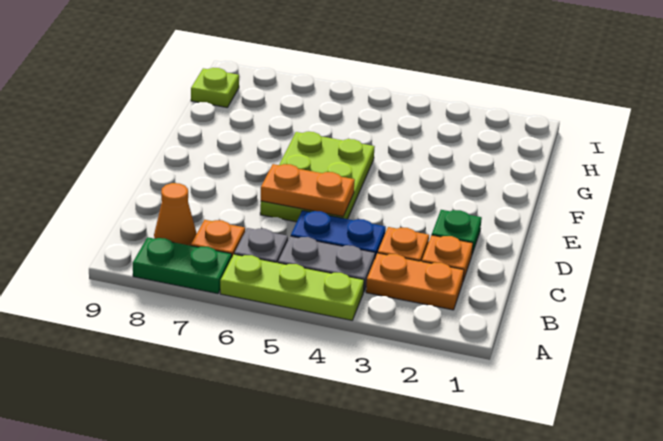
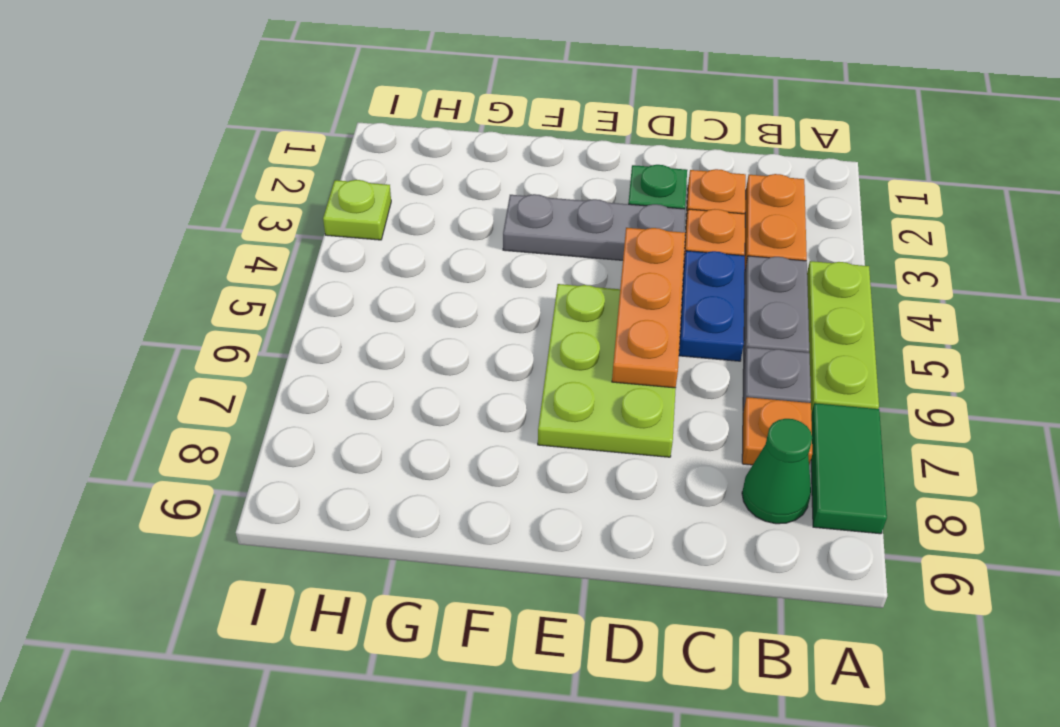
green plate A7:A8 level 1 -> green tile A7:A8 level 1
orange cone B8 level 1 -> green cone B8 level 1
none -> grey plate D3:F3 level 1
lime plate D5:F6 level 1 -> lime plate D5:E7 level 1
orange plate D5:D6 level 2 -> orange plate D4:D6 level 2
lime plate H9 level 1 -> lime plate I3 level 1

